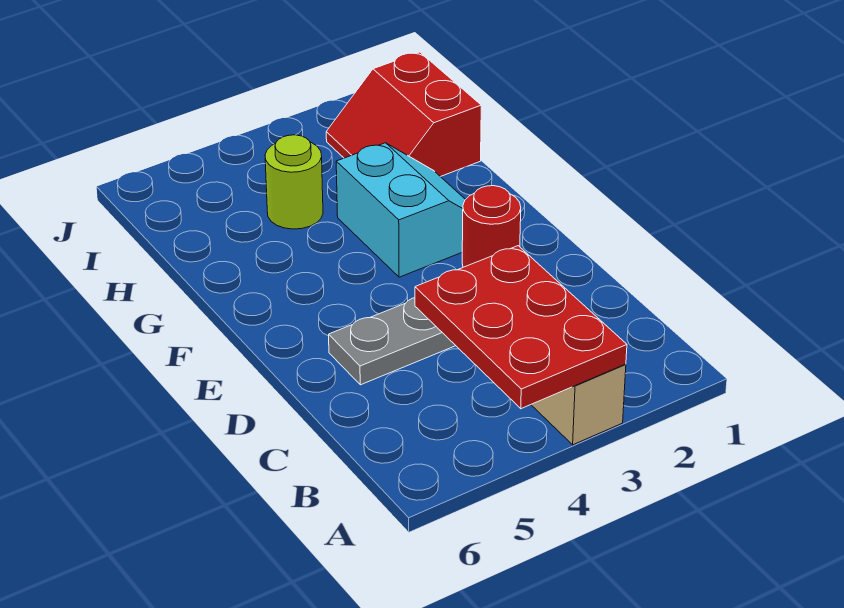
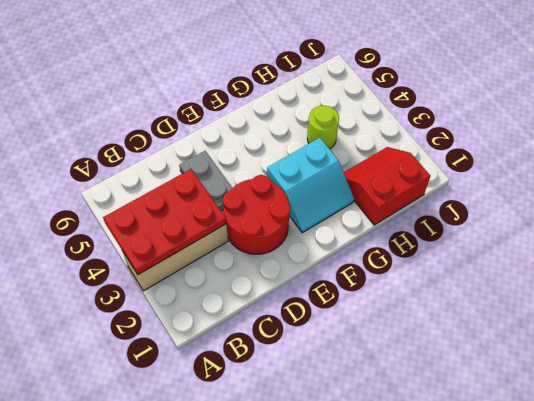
red round brick E2 level 1 -> red round brick D2:E3 level 1

